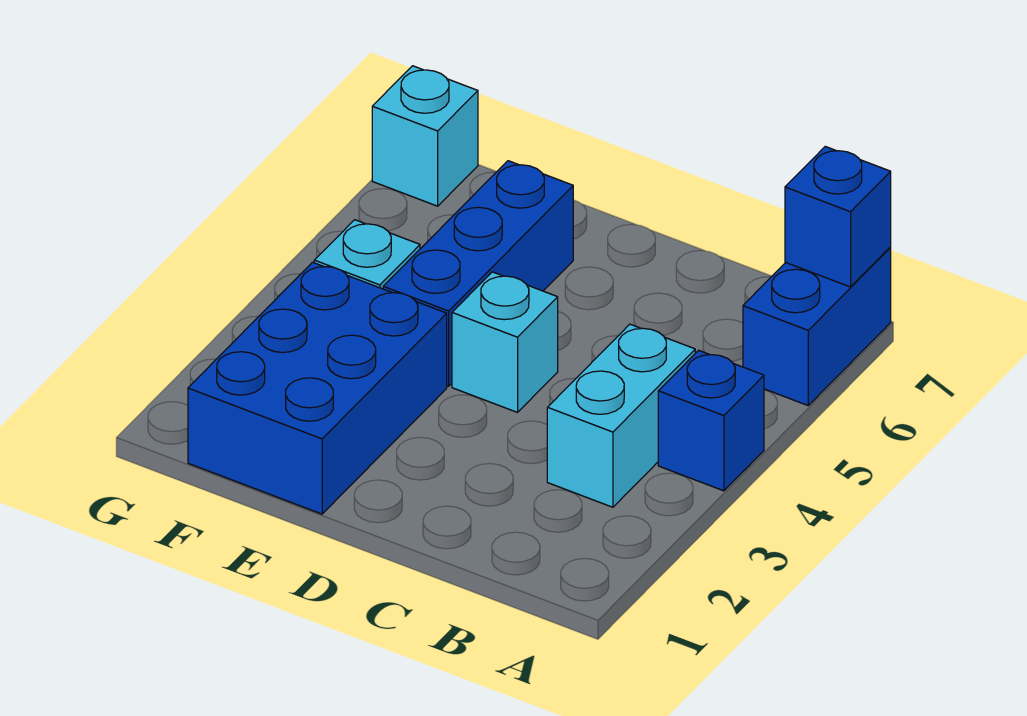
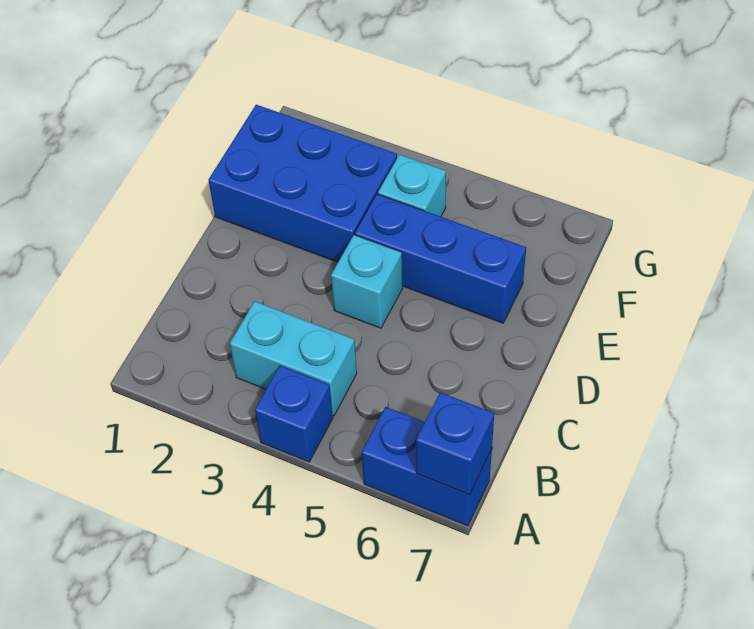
cyan brick G7 level 1 -> none

